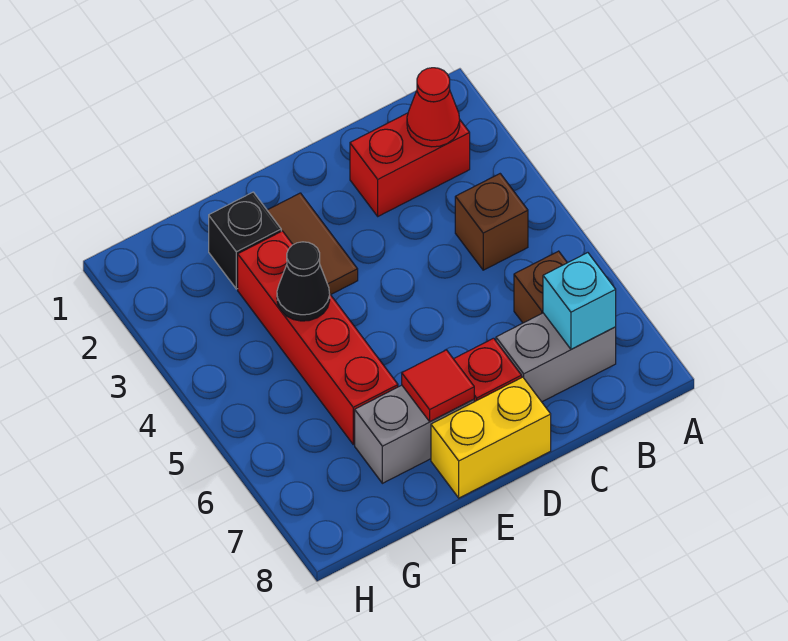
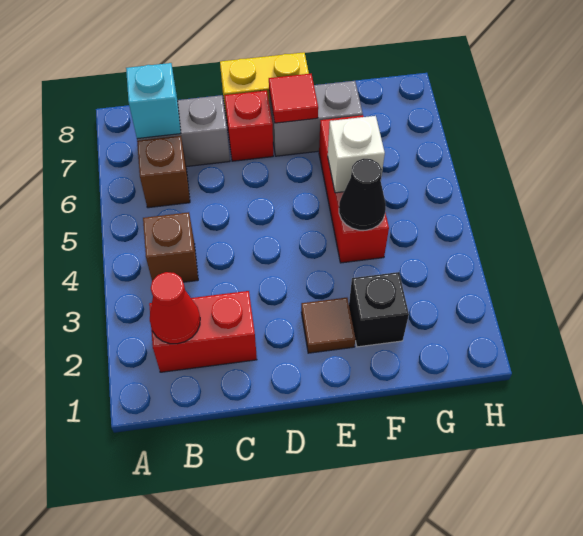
brown tile E2:E3 level 1 -> brown tile E2 level 1
red brick F3:F6 level 1 -> red brick F4:F6 level 1
none -> white brick F5 level 2

